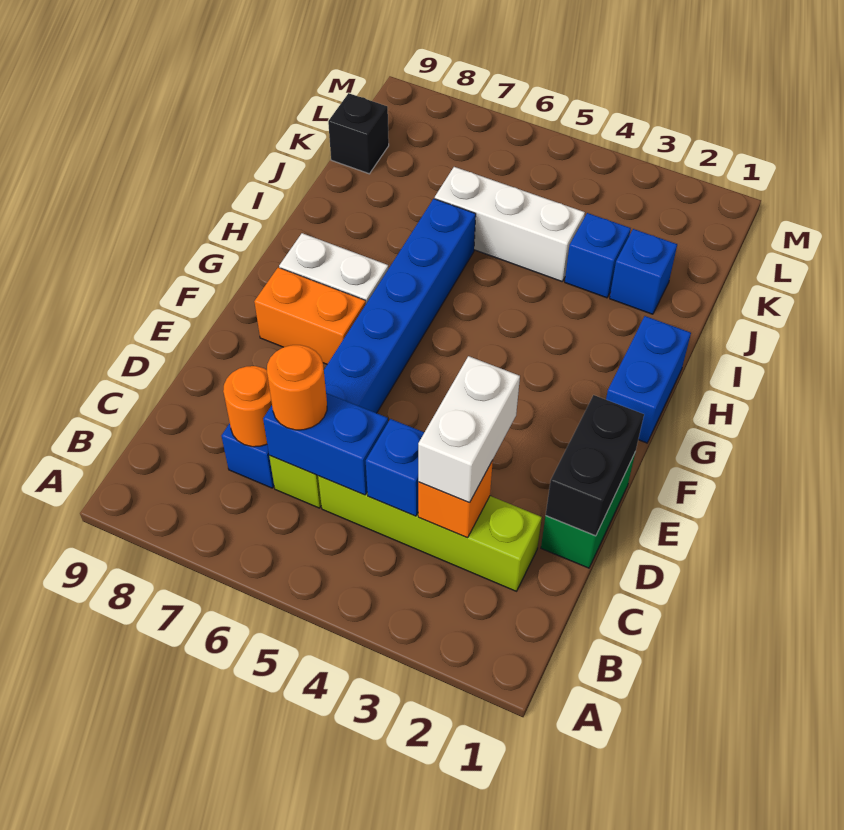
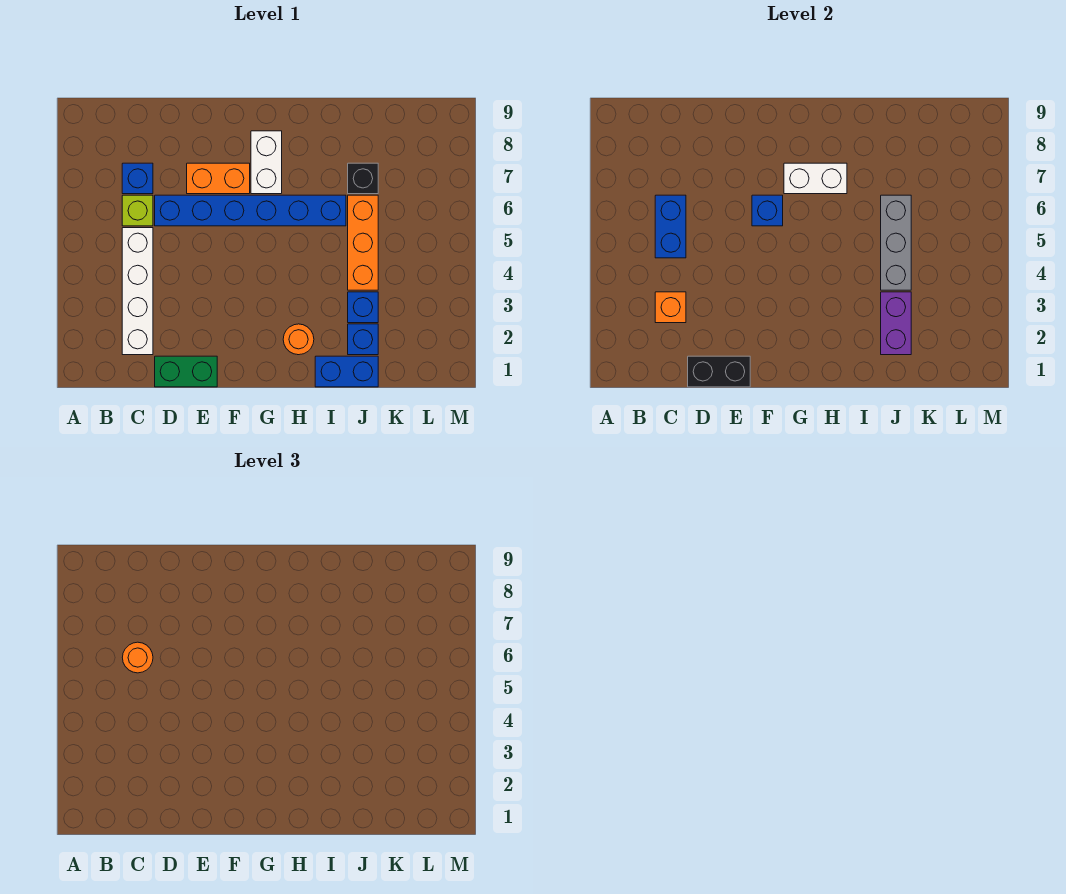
lime brick C2:C5 level 1 -> white brick C2:C5 level 1
white brick C3:D3 level 3 -> white brick G7:H7 level 2
blue brick C4 level 2 -> blue brick F6 level 2
orange round brick C7 level 2 -> orange round brick H2 level 1
orange brick F7:F8 level 1 -> orange brick E7:F7 level 1
blue brick G1:H1 level 1 -> blue brick I1:J1 level 1
none -> purple brick J2:J3 level 2
white brick J4:J6 level 1 -> orange brick J4:J6 level 1
none -> grey brick J4:J6 level 2
black brick K9 level 1 -> black brick J7 level 1

